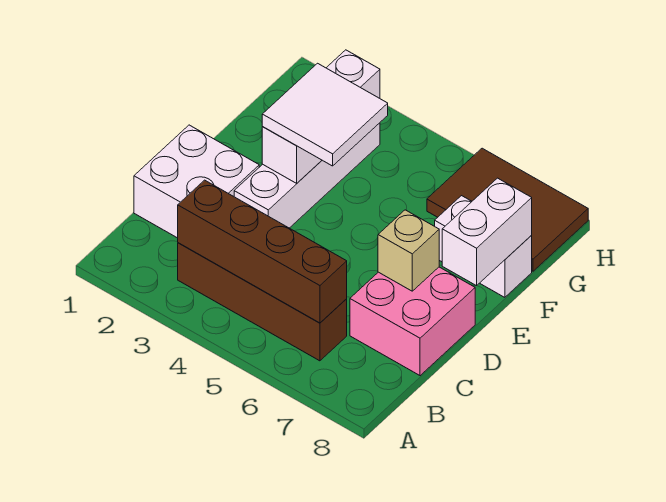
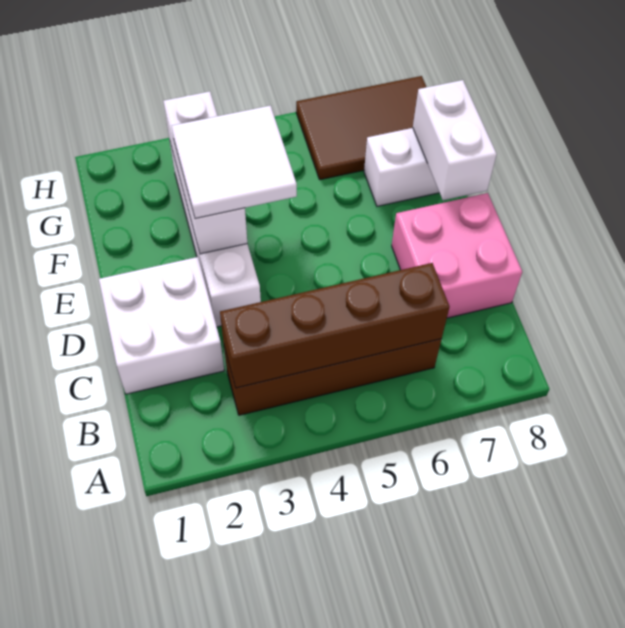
tan brick D7 level 2 -> none

